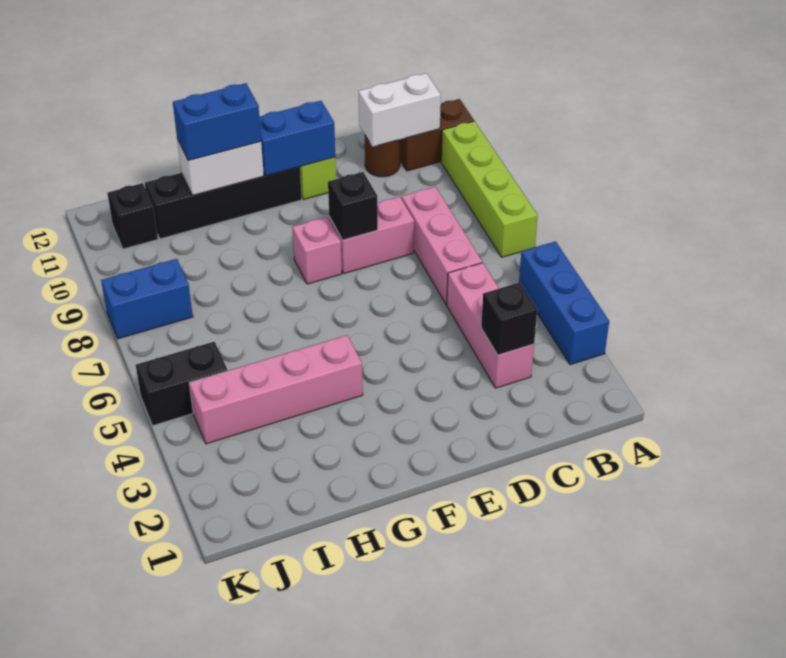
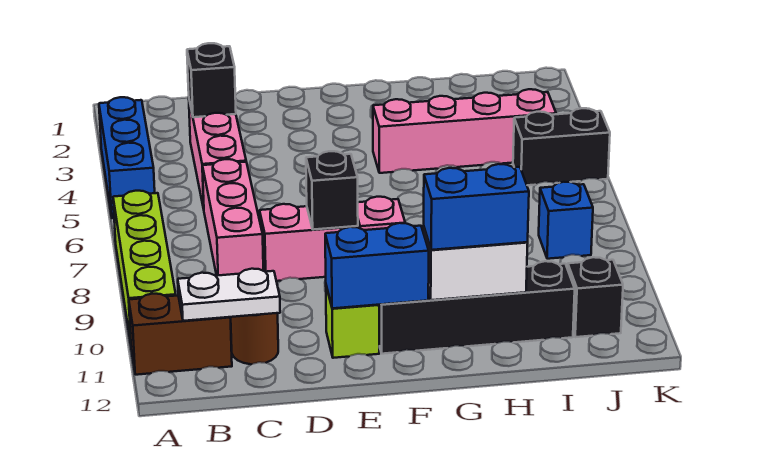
white brick B11:C11 level 2 -> white plate B11:C11 level 2
blue brick J8:K8 level 1 -> blue brick J8 level 1

